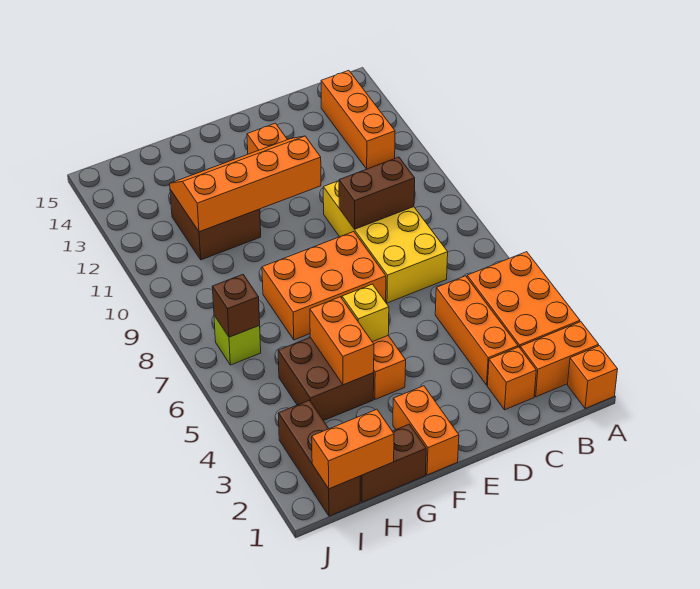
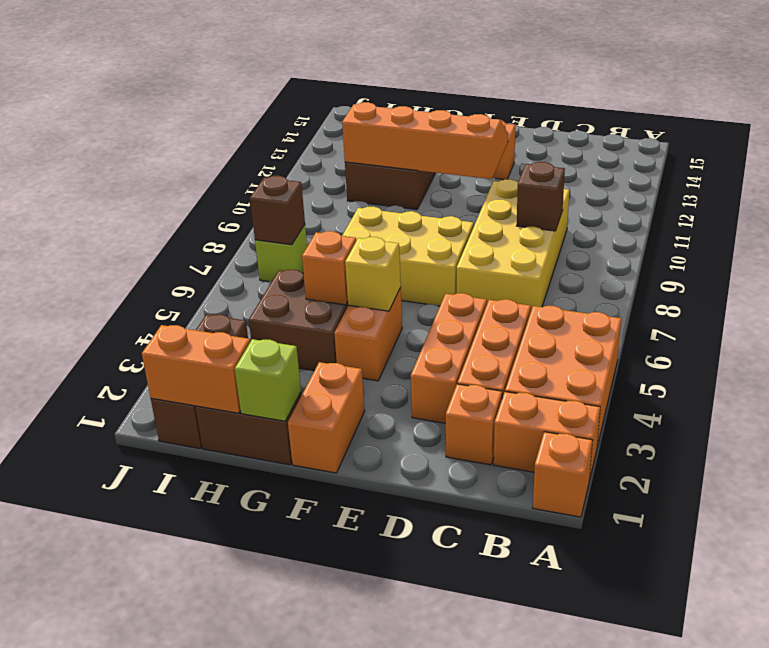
orange brick B12:B14 level 1 -> orange brick D3:D5 level 1
brown brick C9:D9 level 2 -> brown brick C9 level 2
orange brick E7:G8 level 1 -> yellow brick E7:G8 level 1
none -> lime brick G1 level 2
orange brick G4:G5 level 2 -> orange brick G5 level 2

